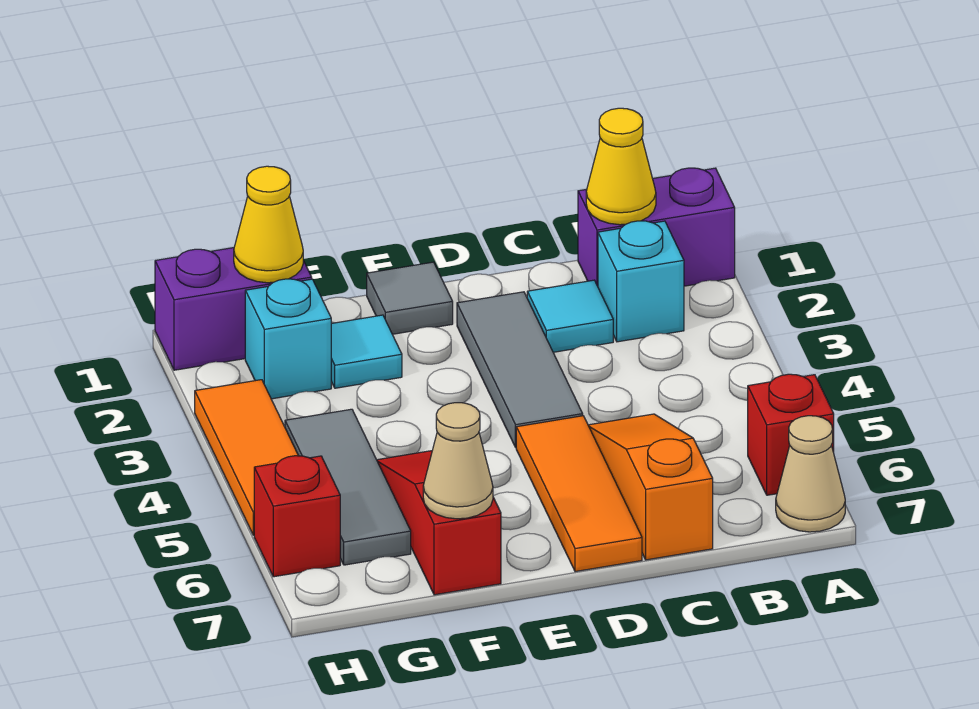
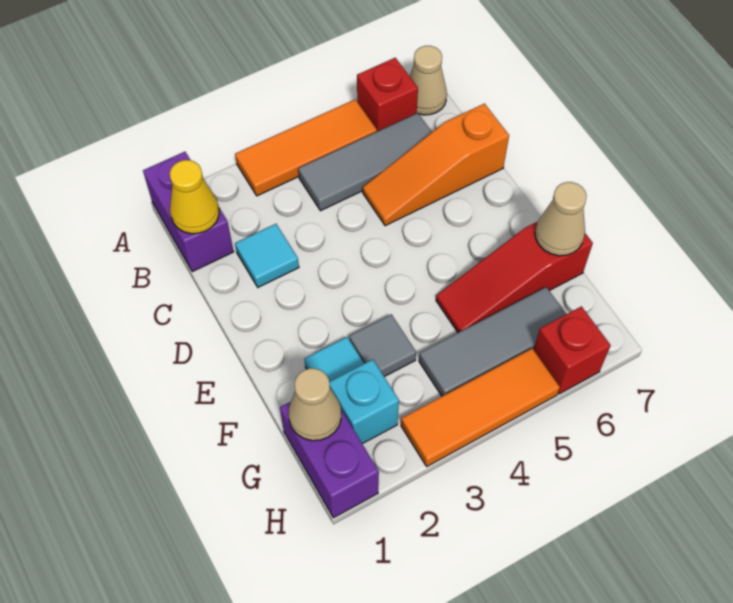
cyan brick B2 level 1 -> none
grey tile D2:D4 level 1 -> grey tile B4:B6 level 1
orange tile D5:D7 level 1 -> orange tile A3:A5 level 1
grey tile E1 level 1 -> grey tile F3 level 1
yellow cone G1 level 2 -> tan cone G1 level 2

